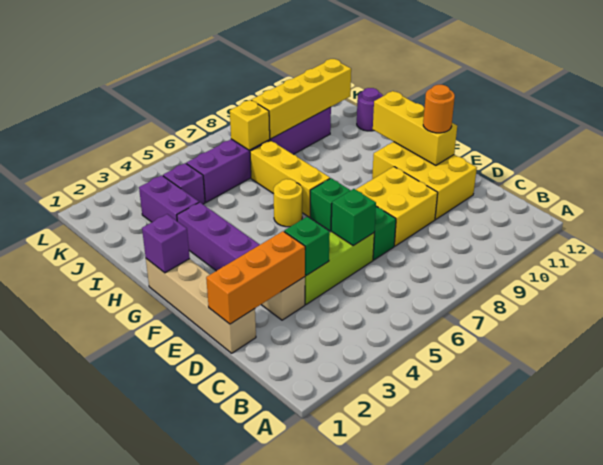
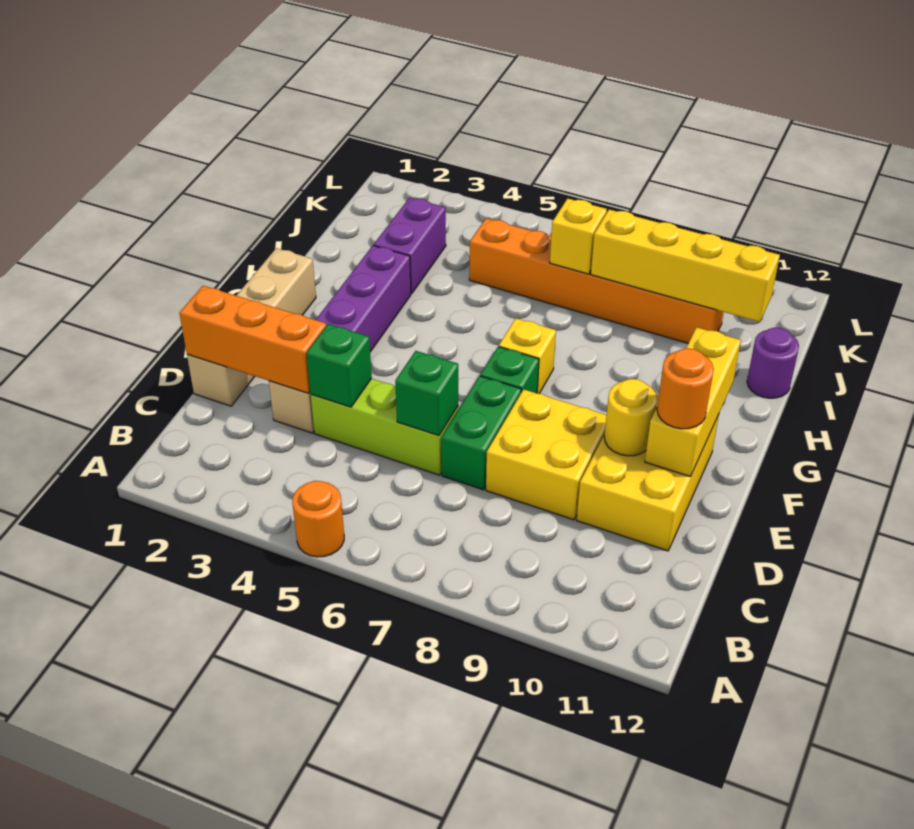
none -> orange round brick A5 level 1
purple brick G1 level 2 -> none
yellow round brick G6 level 1 -> yellow round brick E10 level 2
yellow brick G7:I7 level 1 -> yellow brick G7 level 1
purple brick J4 level 1 -> none
purple brick J5:J10 level 1 -> orange brick J5:J10 level 1

